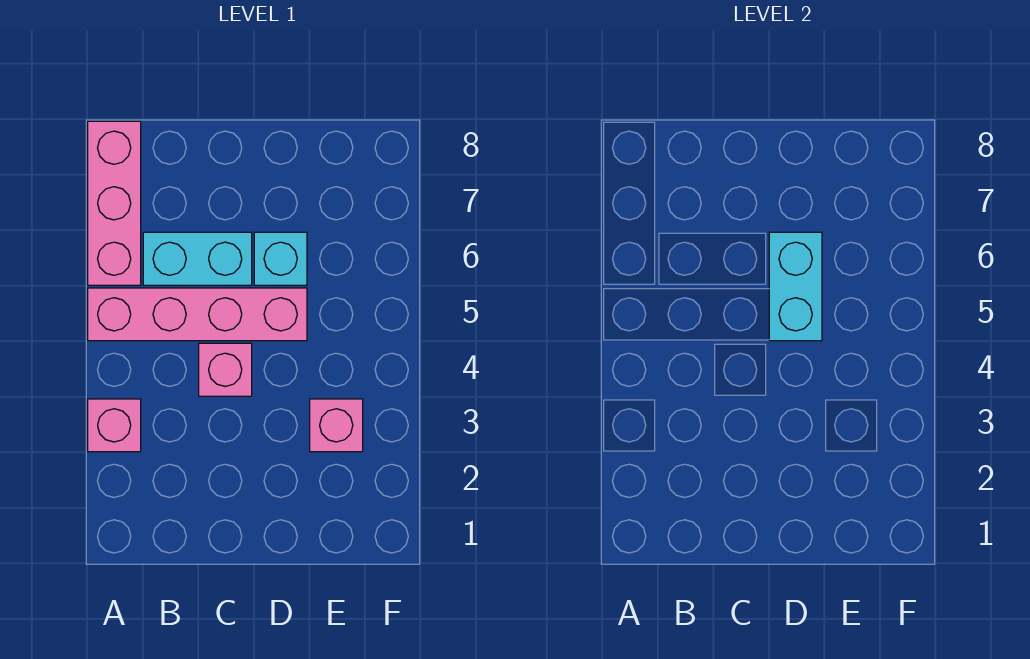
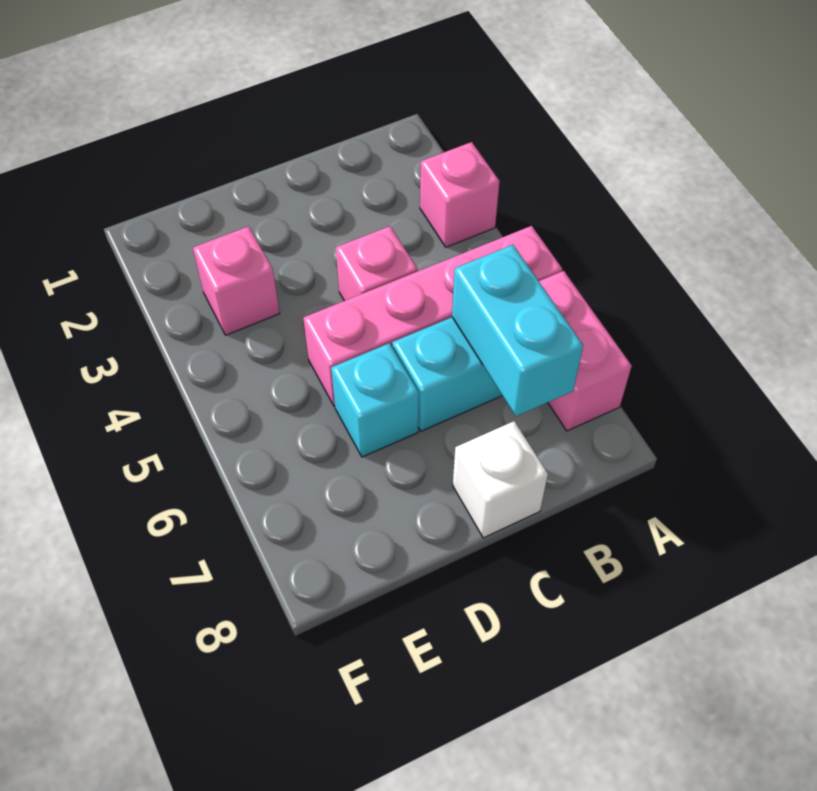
pink brick A6:A8 level 1 -> pink brick A6:A7 level 1
none -> white brick C8 level 1
cyan brick D5:D6 level 2 -> cyan brick B6:B7 level 2

